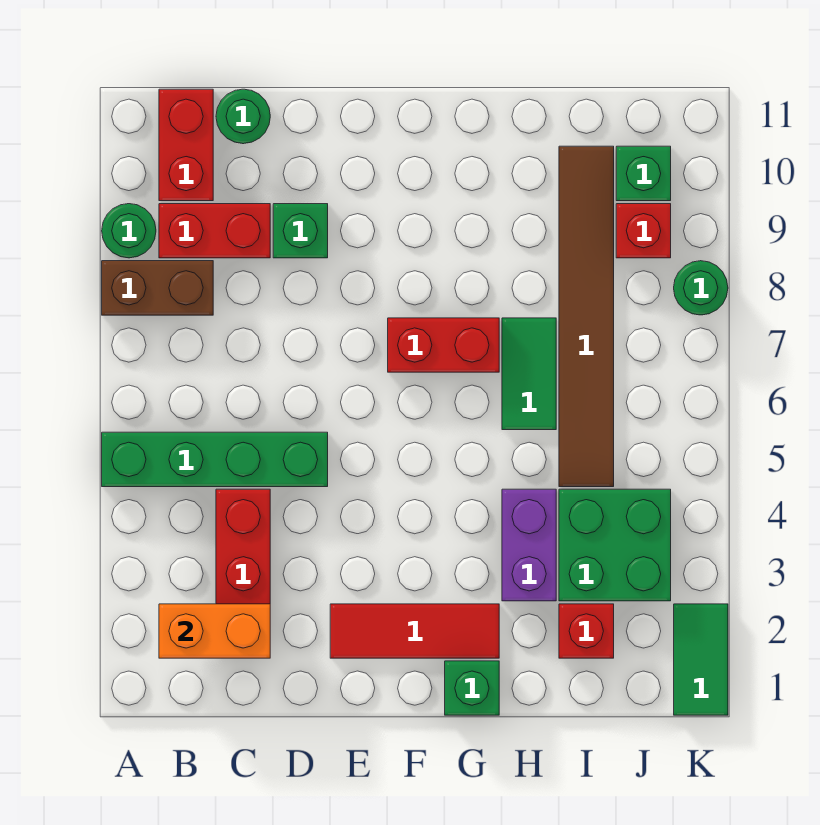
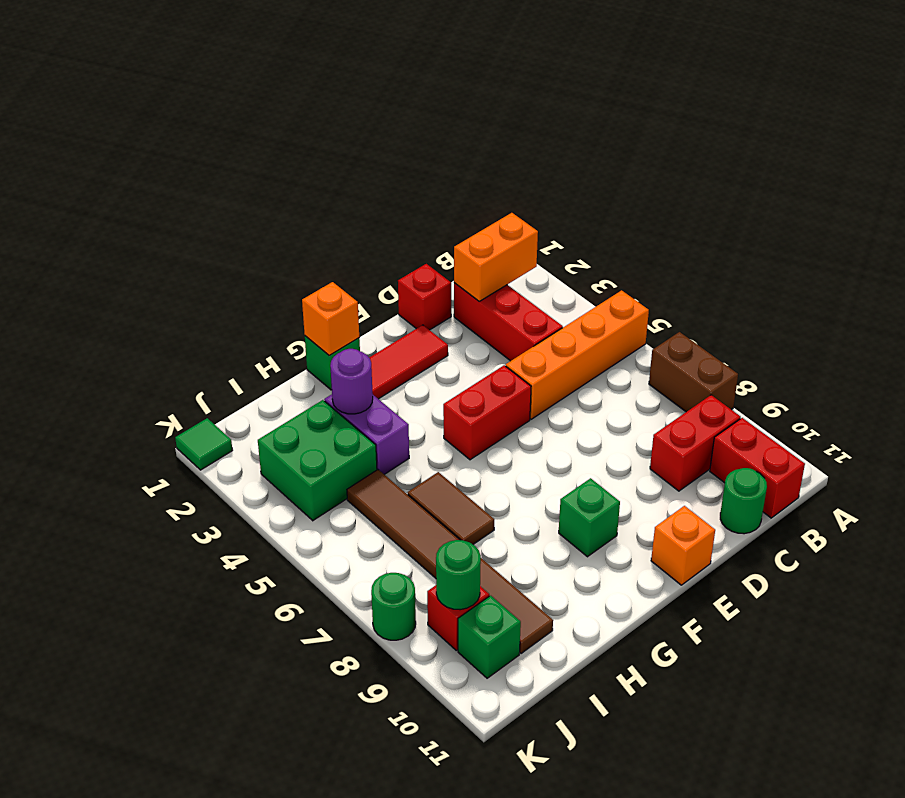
green brick A5:D5 level 1 -> orange brick A5:D5 level 1
brown brick A8:B8 level 1 -> brown brick A7:A8 level 1
green round brick A9 level 1 -> green round brick J9 level 2
green brick D9 level 1 -> green brick F9 level 1
none -> orange brick E11 level 1
red brick F7:G7 level 1 -> red brick E5:F5 level 1
none -> orange brick G1 level 2
none -> purple round brick H3 level 2
green tile H6:H7 level 1 -> brown tile H6:H7 level 1
red brick I2 level 1 -> red brick D1 level 1
green tile K1:K2 level 1 -> green tile K1 level 1

